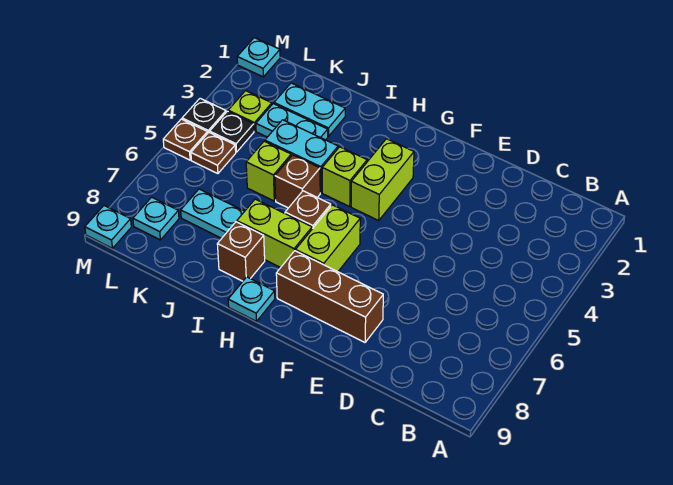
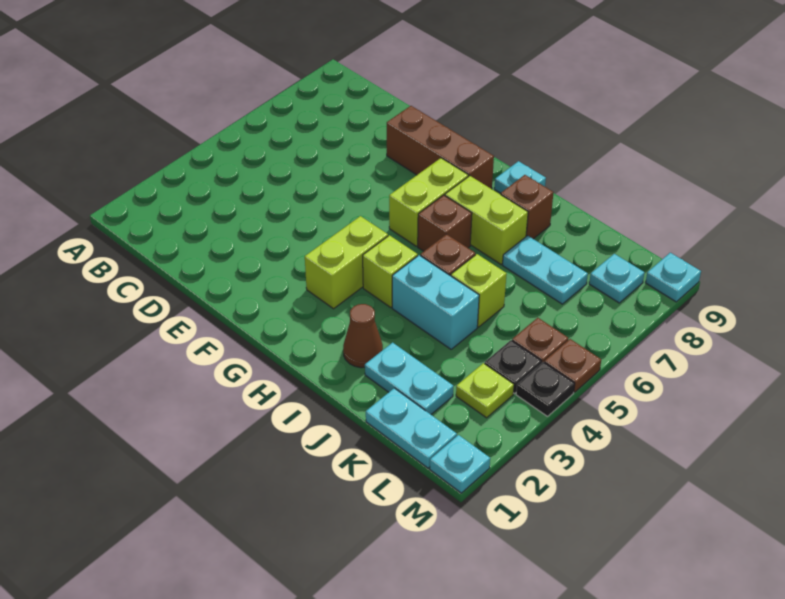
none -> brown cone I2 level 1
cyan plate J3:K3 level 1 -> cyan plate K1:L1 level 1

